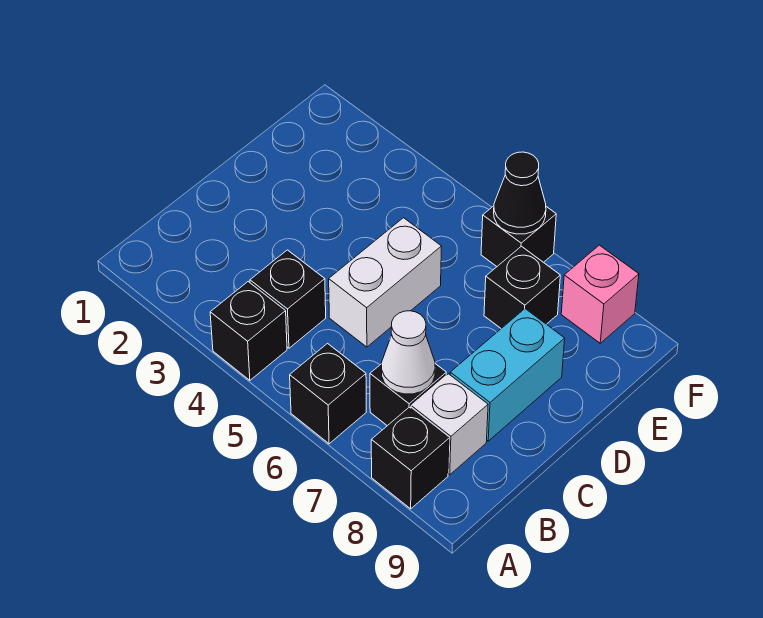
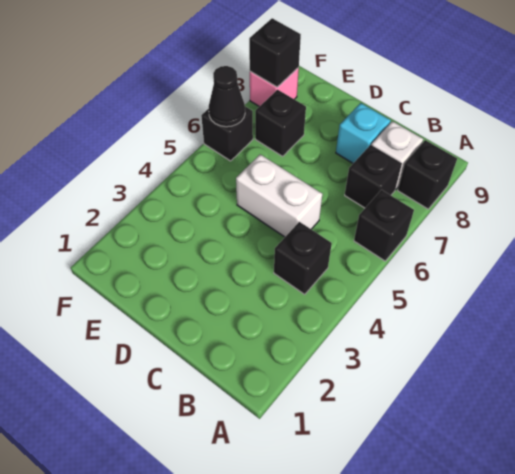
black brick A4 level 1 -> black brick F8 level 2
white cone B7 level 2 -> none
cyan brick C8:D8 level 1 -> cyan brick C8 level 1

